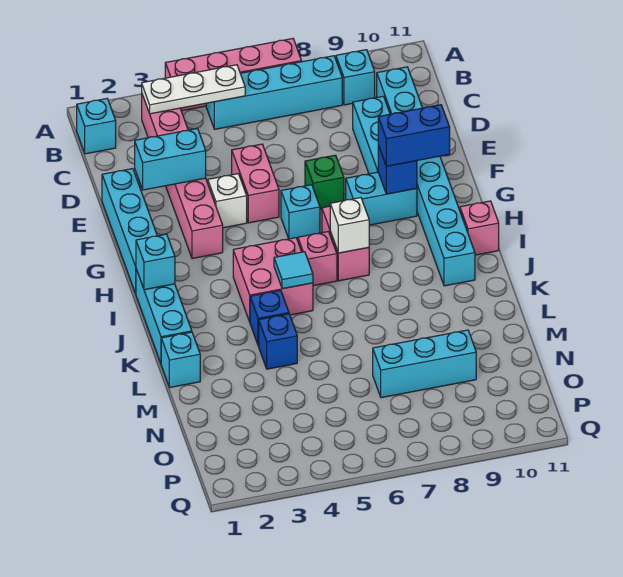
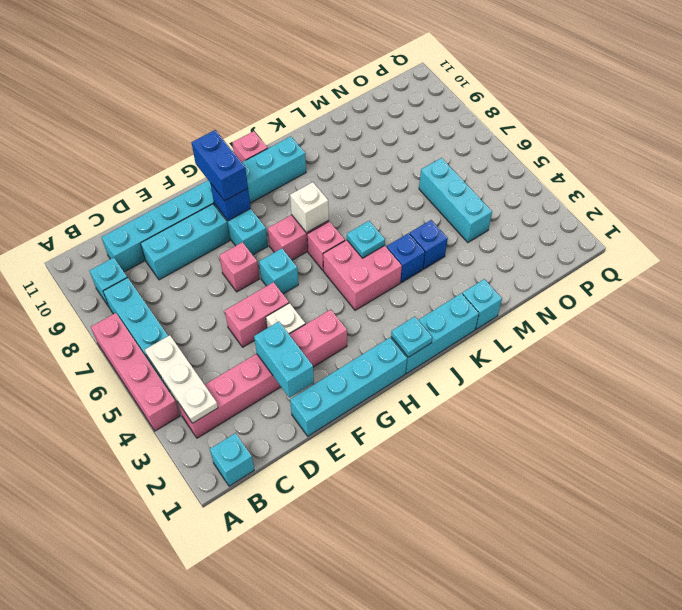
green brick F7 level 1 -> pink brick F7 level 1
cyan brick I1 level 2 -> cyan plate I1 level 2
cyan tile J5 level 2 -> cyan plate J5 level 2
cyan brick N7:N9 level 1 -> cyan brick N4:N6 level 1

